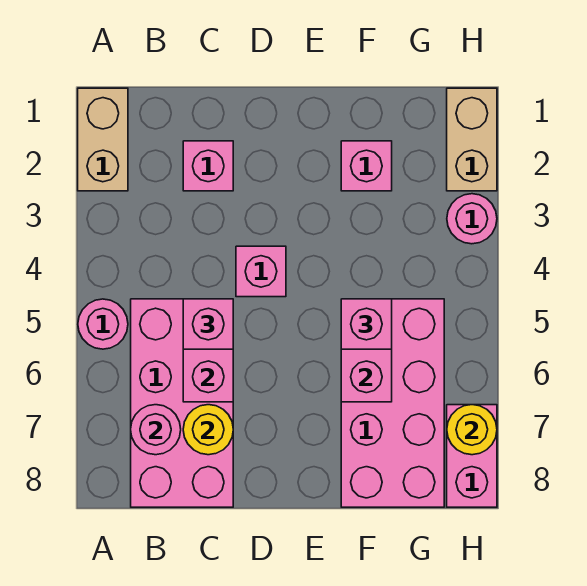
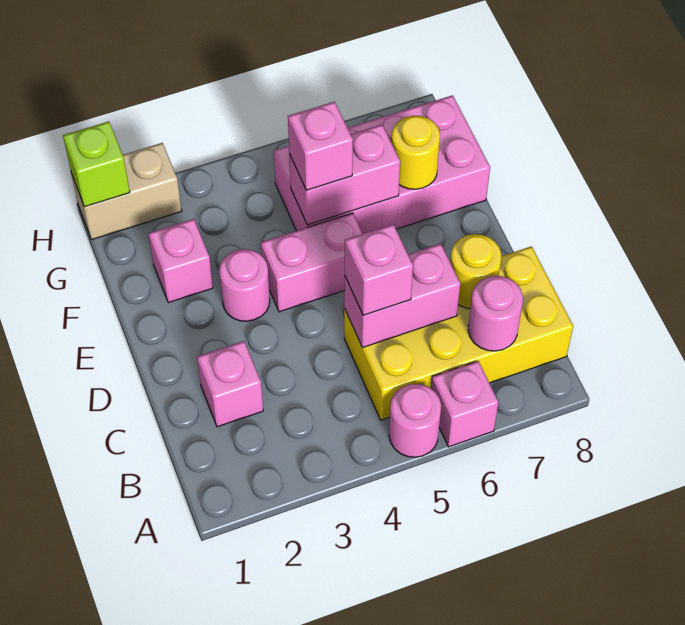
tan brick A1:A2 level 1 -> none
pink brick B5:C8 level 1 -> yellow brick B5:C8 level 1
pink brick D4 level 1 -> pink brick A6 level 1
none -> lime brick H1 level 2
pink round brick H3 level 1 -> pink round brick E3 level 1
pink brick H7:H8 level 1 -> pink brick E4:E5 level 1
yellow round brick H7 level 2 -> yellow round brick F7 level 2

